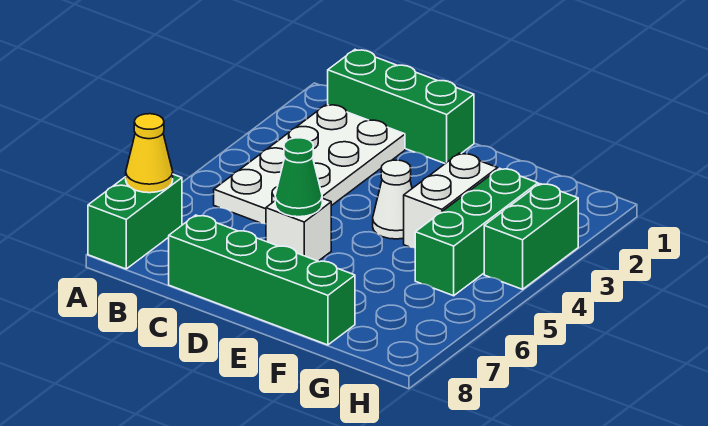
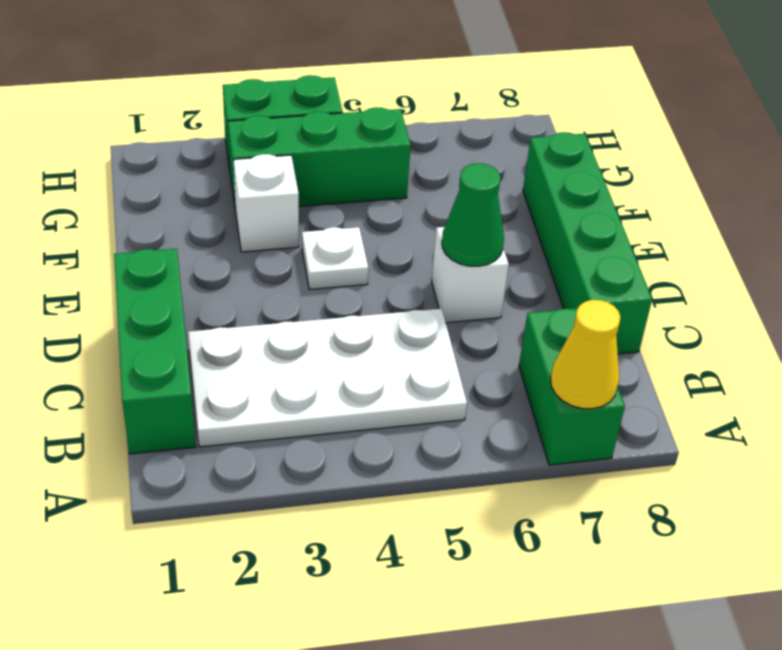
green brick A7:A8 level 1 -> green brick A7:B7 level 1
white cone E4 level 1 -> white plate E4 level 1
white brick F3:F4 level 1 -> white brick F3 level 1

